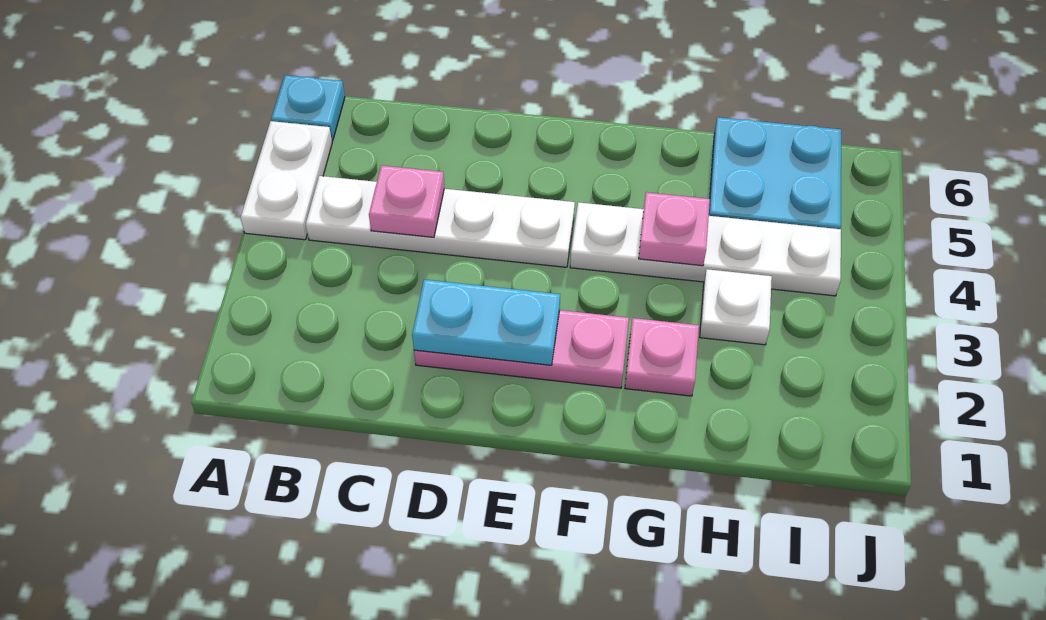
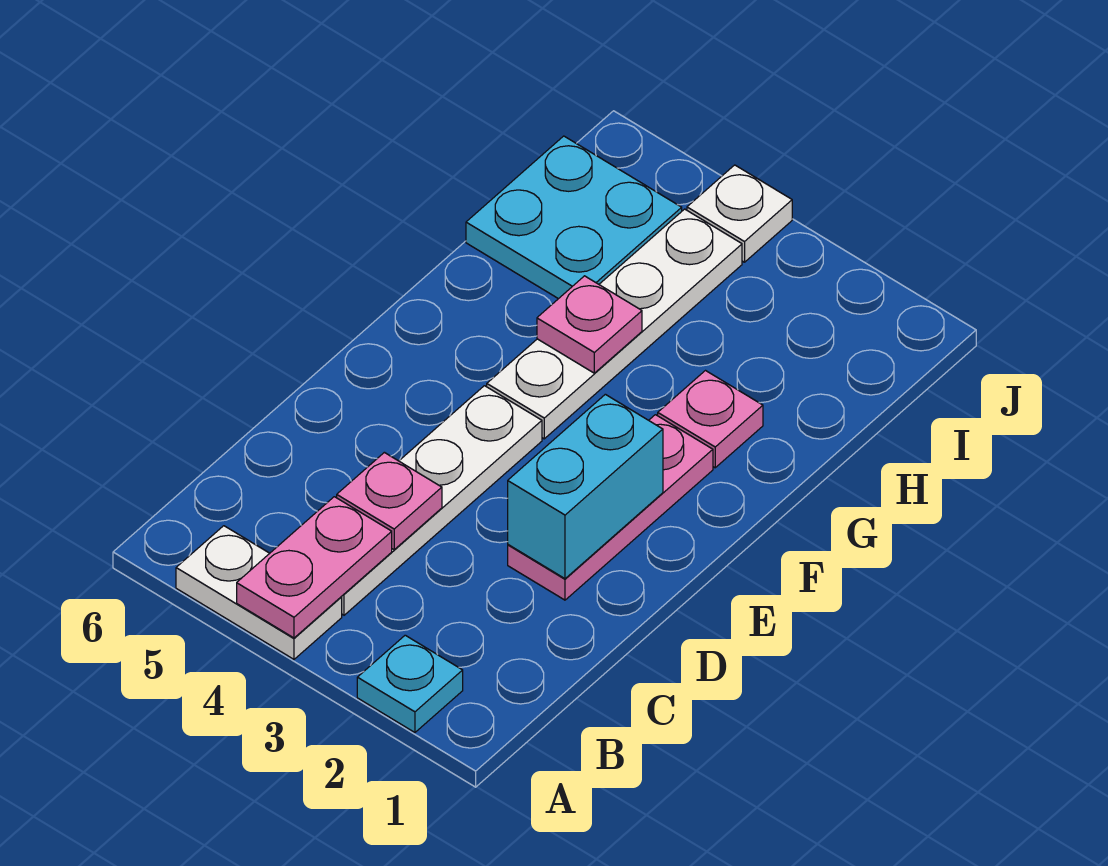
none -> pink plate A4:B4 level 2
cyan plate A6 level 1 -> cyan plate A2 level 1
cyan plate D2:E2 level 2 -> cyan brick D2:E2 level 2
white plate H3 level 1 -> white plate J4 level 1

